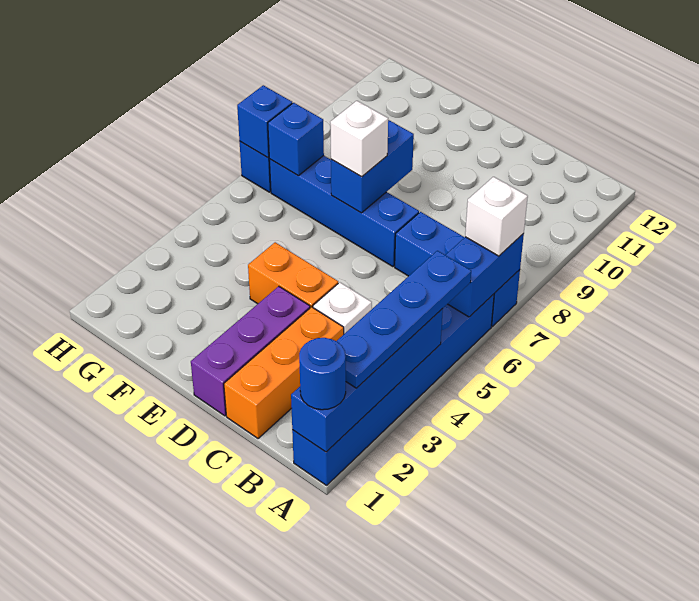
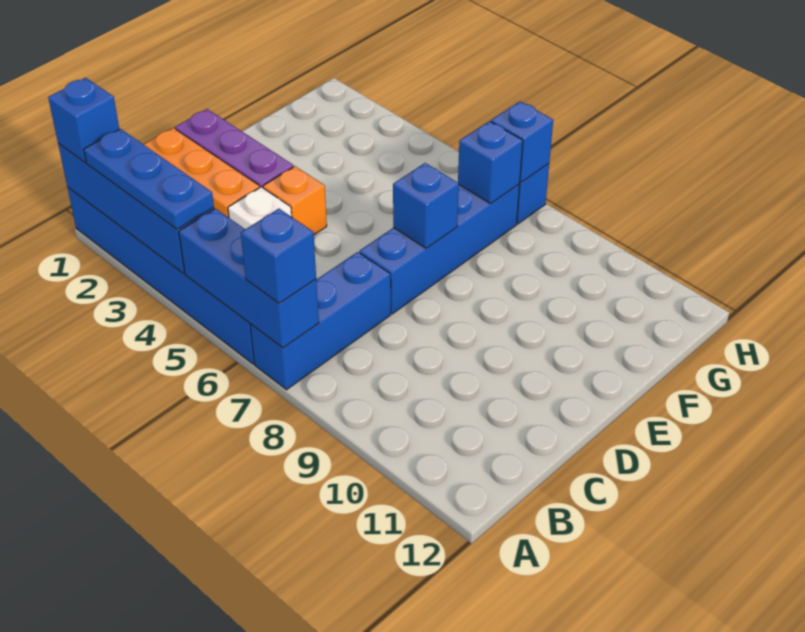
blue round brick A1 level 3 -> blue brick A1 level 3
blue plate A2:A5 level 3 -> blue plate A2:A4 level 3
blue brick A6:A7 level 2 -> blue brick A5:A7 level 2
white brick A7 level 3 -> blue brick A7 level 3
orange brick D4:E4 level 1 -> orange brick D4 level 1
blue brick E7:E8 level 2 -> blue brick E7 level 2
white brick E7 level 3 -> none

